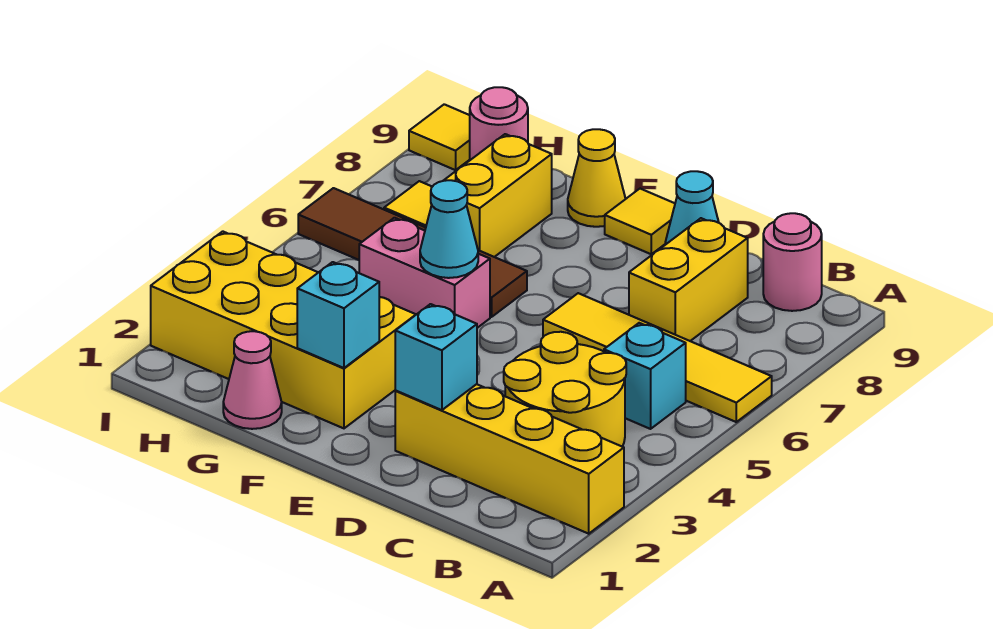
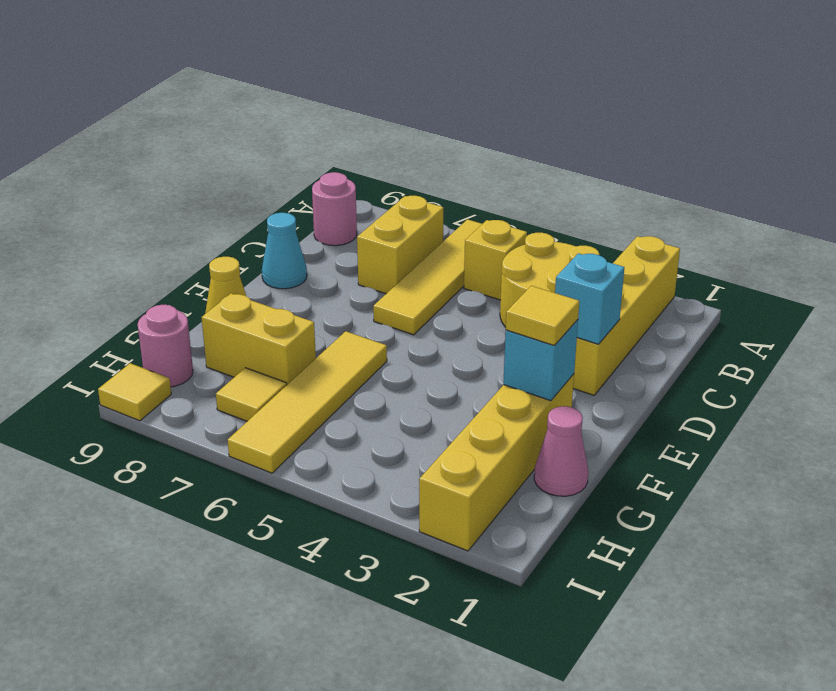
cyan brick B5 level 1 -> yellow brick B5 level 1
yellow brick C7:C8 level 1 -> yellow brick B7:C7 level 1
yellow tile E9 level 1 -> yellow tile F2 level 3
yellow brick F2:I3 level 1 -> yellow brick F2:I2 level 1
pink brick F5:G5 level 1 -> none
cyan cone F5 level 2 -> none
brown tile F6:I6 level 1 -> yellow tile F6:I6 level 1

